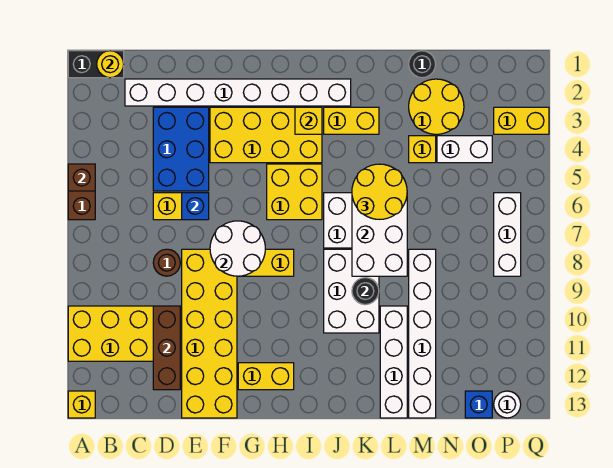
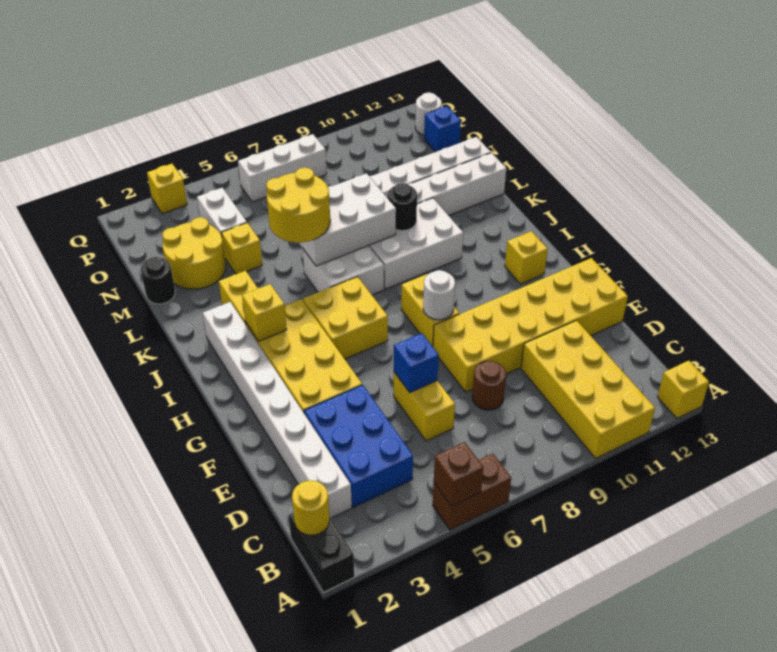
blue brick D3:E5 level 1 -> blue brick C3:E4 level 1
brown brick D10:D12 level 2 -> none
white round brick F7:G8 level 2 -> white round brick G8 level 2
yellow brick G12:H12 level 1 -> yellow brick H12 level 1
yellow brick P3:Q3 level 1 -> yellow brick Q3 level 1

